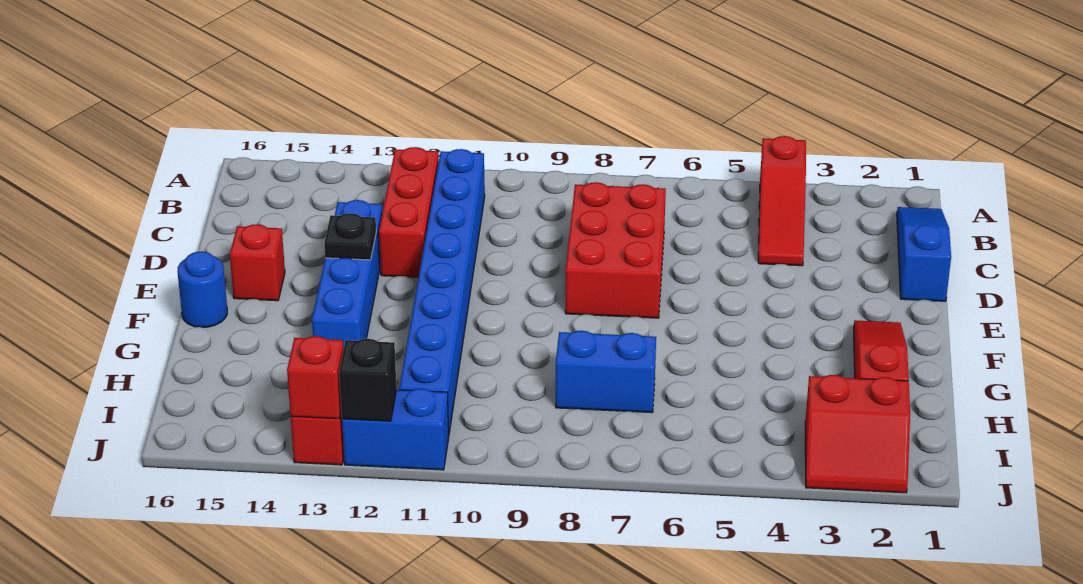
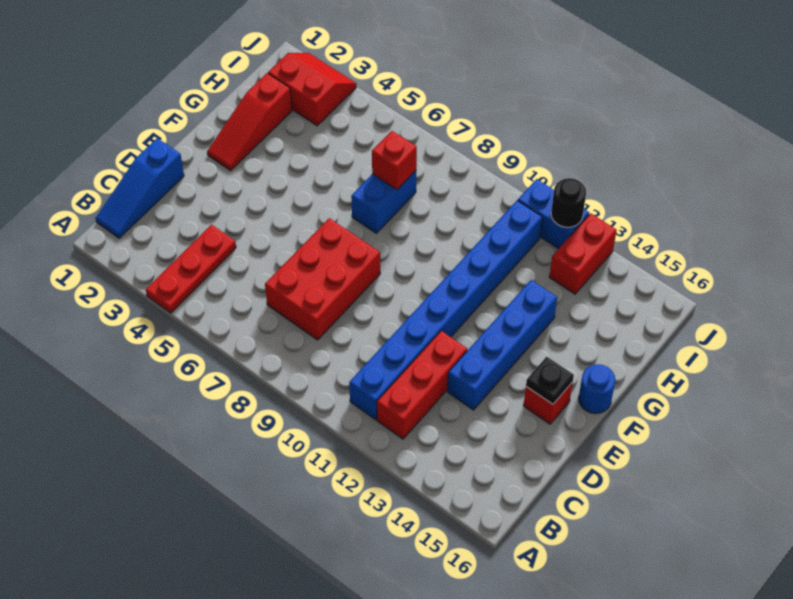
red slope A4:C4 level 1 top A -> red plate A4:C4 level 1
black plate E13 level 2 -> black plate E15 level 2
blue brick H7:H8 level 1 -> blue brick G7:H7 level 1
black brick J12 level 2 -> black round brick J12 level 2
red brick J13 level 2 -> red brick H7 level 2

